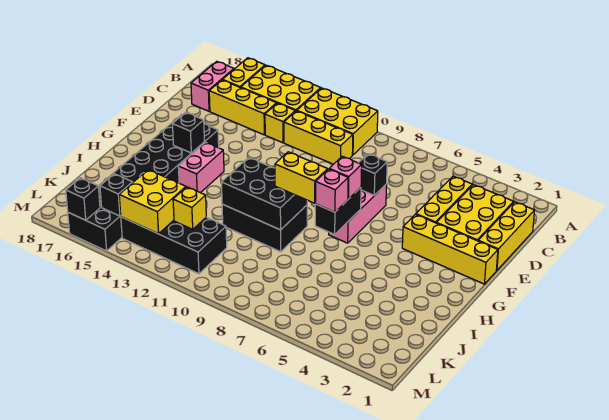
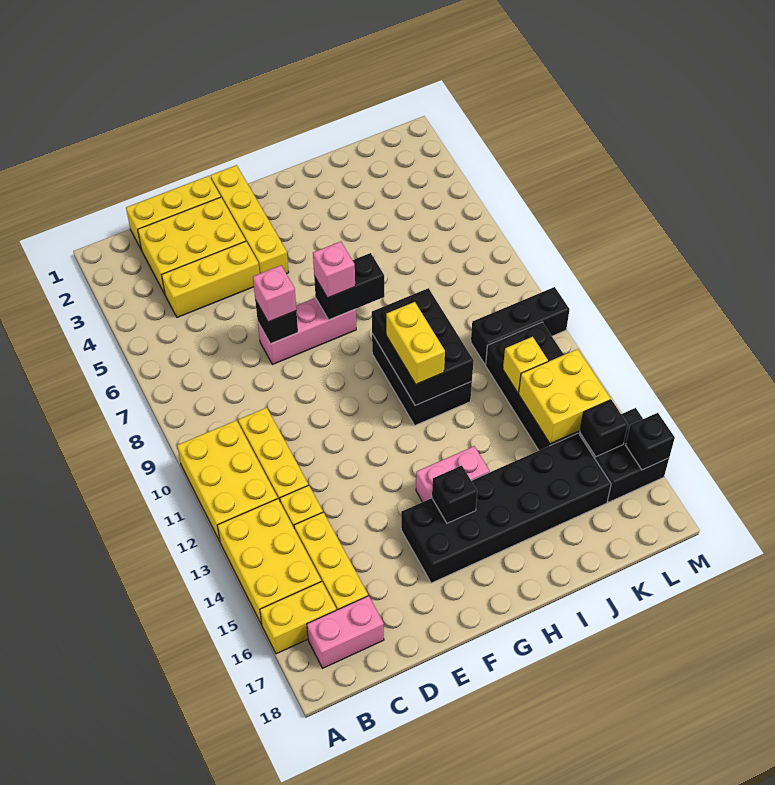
pink brick H7 level 3 -> pink brick E7 level 3
yellow brick H8:H9 level 3 -> yellow brick H10:H11 level 3
none -> black brick K10:M10 level 1

